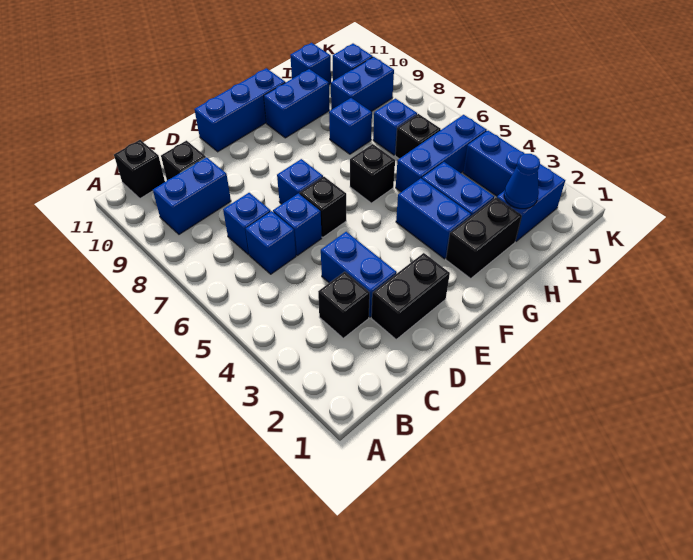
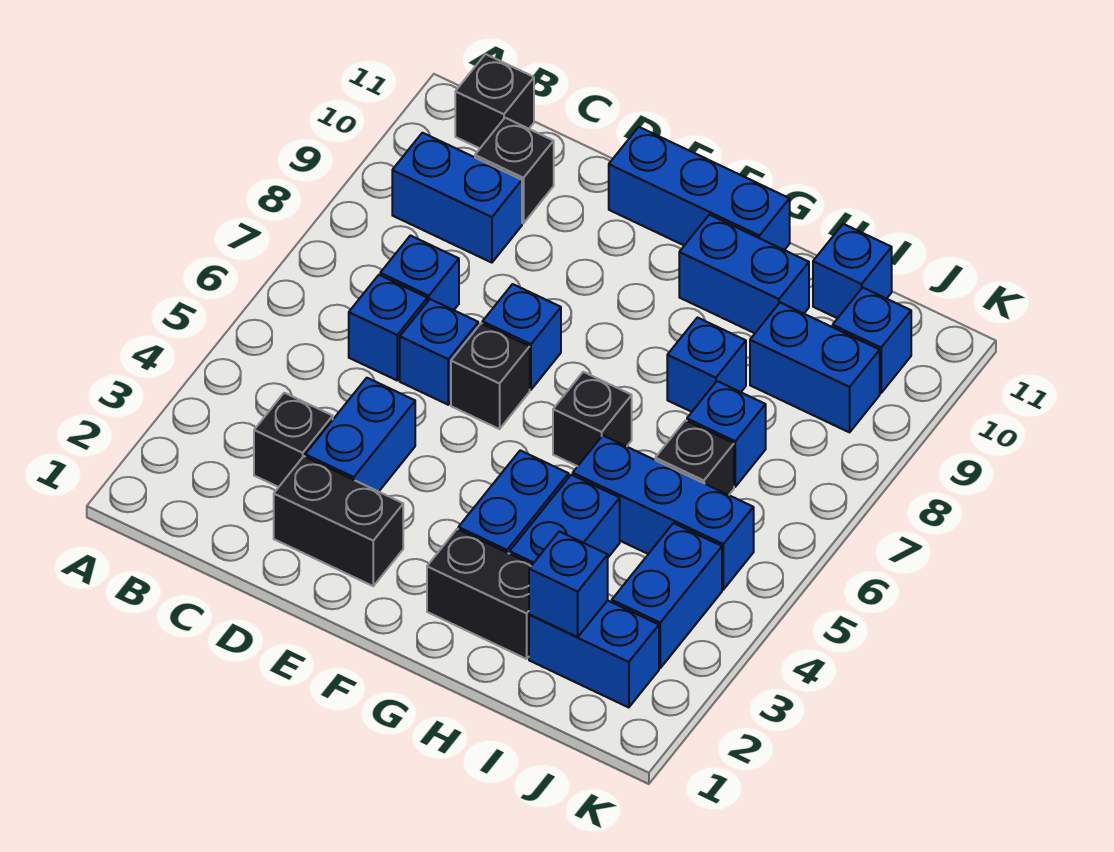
blue cone I2 level 2 -> blue brick I2 level 2

